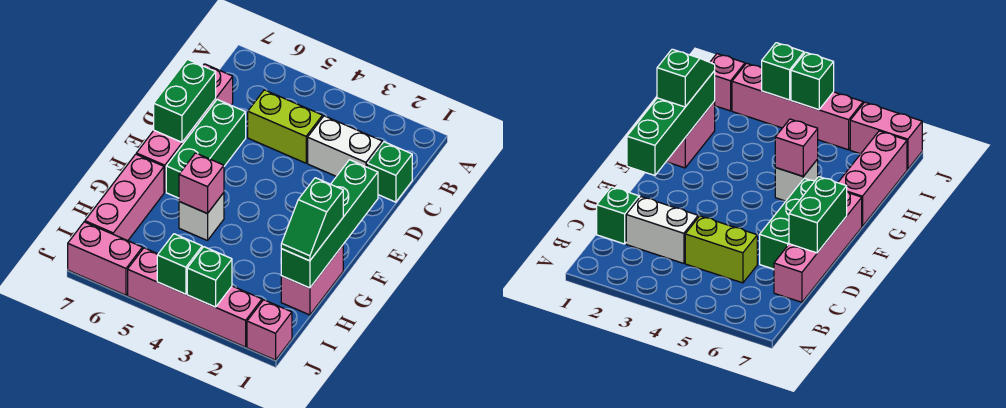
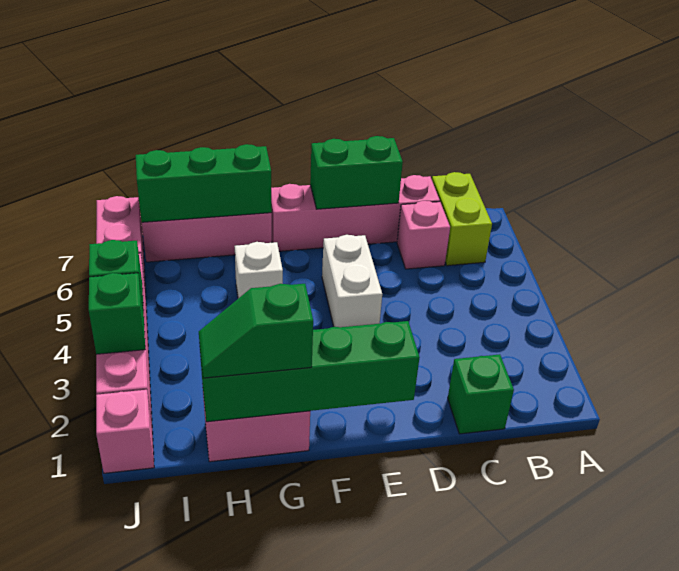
white brick C2:C3 level 1 -> white brick E4:E5 level 1
lime brick C4:C5 level 1 -> lime brick B6:B7 level 1
green brick D6:F6 level 1 -> green brick G7:I7 level 2
pink brick G5 level 2 -> pink brick C6 level 1

